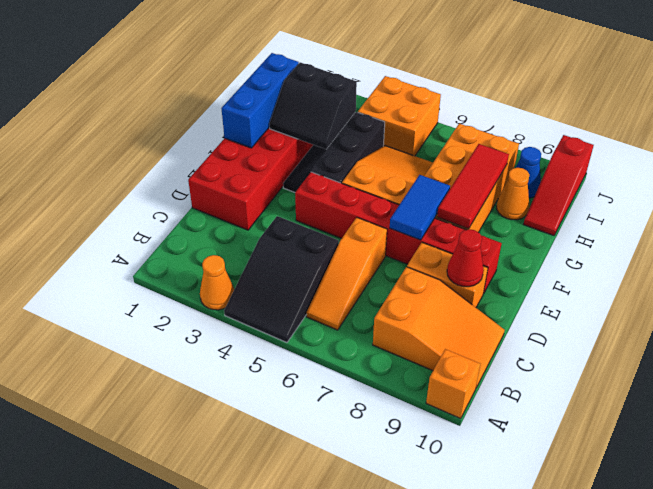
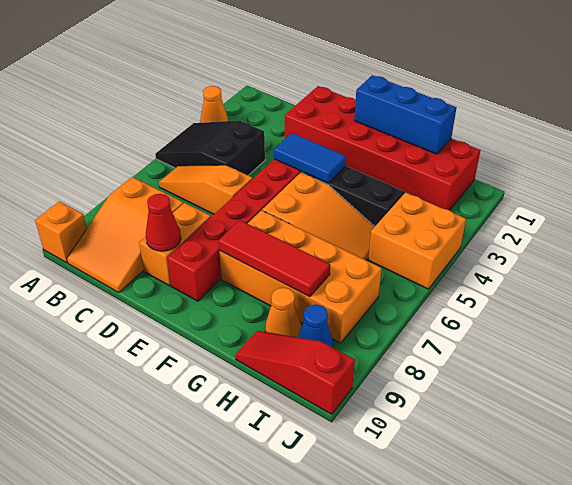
blue tile E7:F7 level 2 -> blue tile E4:F4 level 2
black slope G2:H3 level 2 top H -> none

